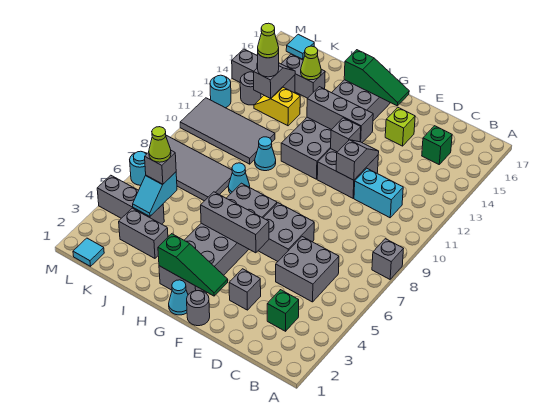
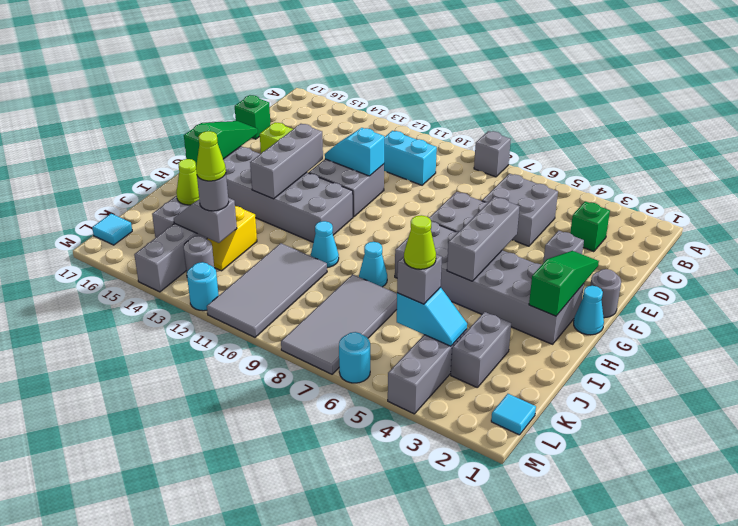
cyan brick C11:D11 level 1 -> cyan brick C10:C11 level 1
green brick C15 level 1 -> green brick D17 level 1
grey slope E11:E12 level 2 top 11 -> cyan slope E11:E12 level 2 top 11
grey brick F12 level 2 -> none

